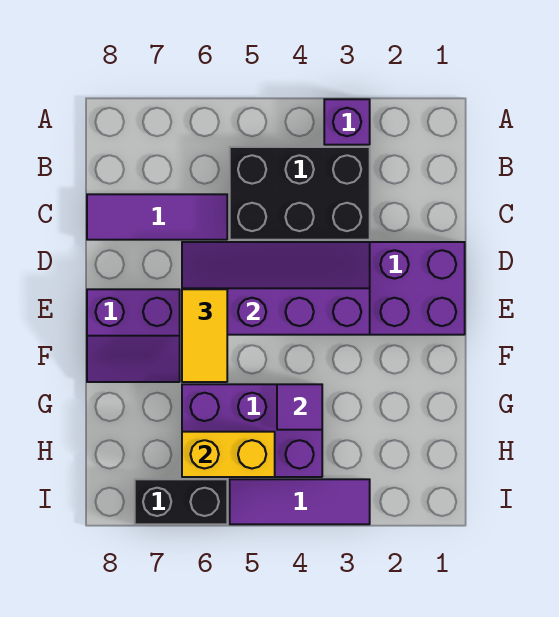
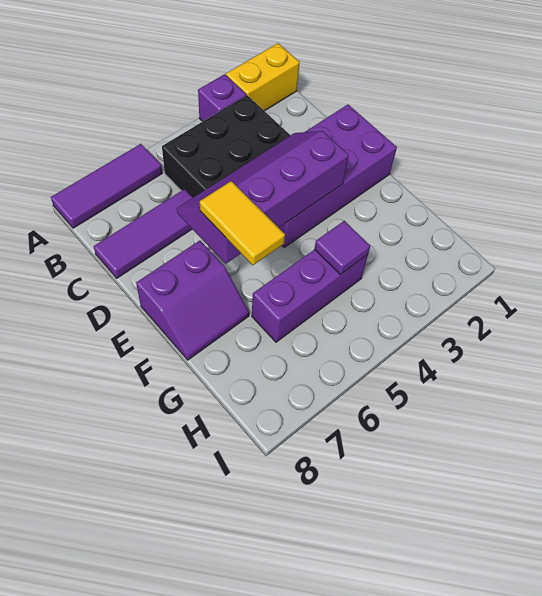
purple brick G4:H6 level 1 -> purple brick G4:G6 level 1
yellow brick H5:H6 level 2 -> yellow brick A1:A2 level 1
purple tile I3:I5 level 1 -> purple tile A6:A8 level 1
black brick I6:I7 level 1 -> none

